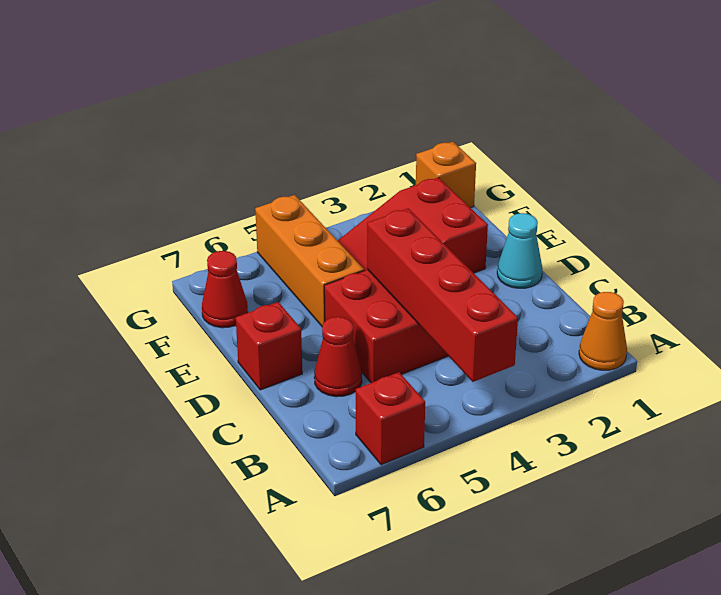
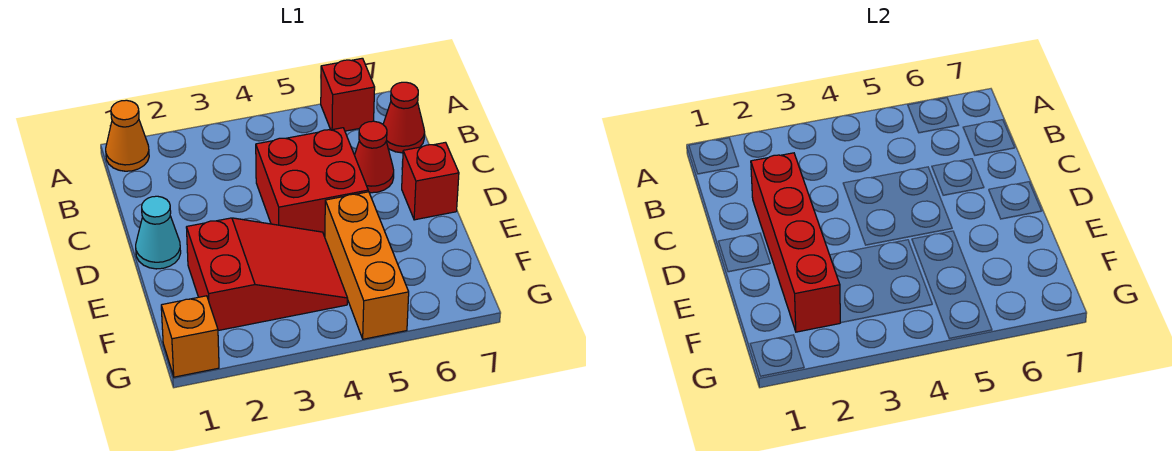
red brick A4:D4 level 2 -> red brick C2:F2 level 2
red cone F7 level 1 -> red cone B7 level 1

